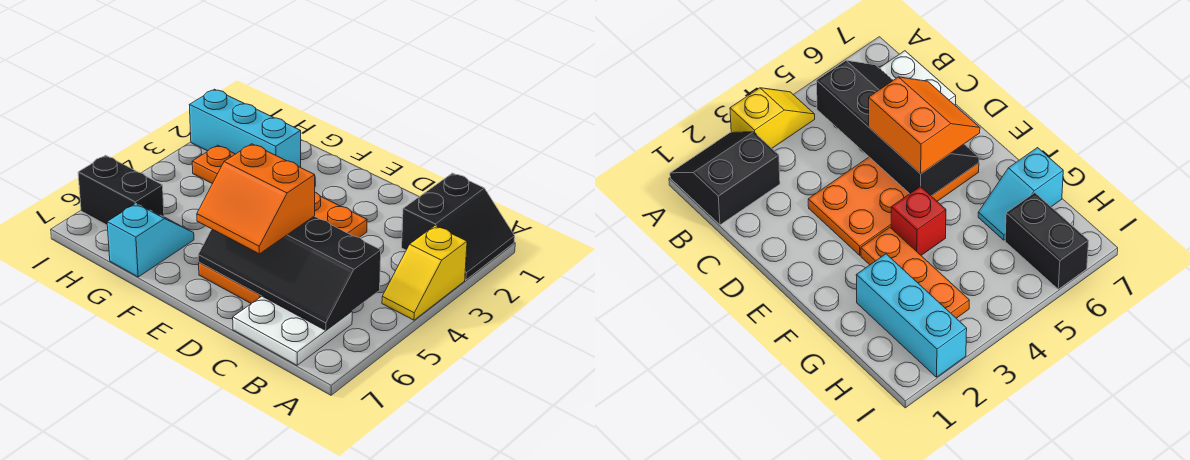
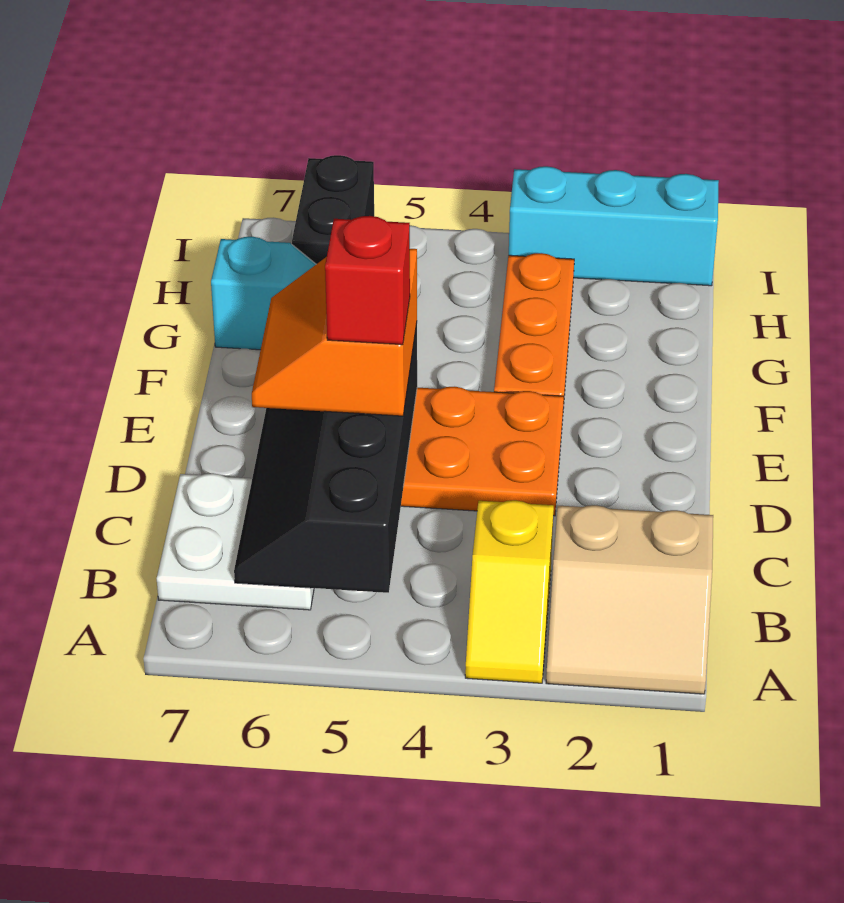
black slope A1:B2 level 1 top B -> tan slope A1:B2 level 1 top B
yellow slope A3:A4 level 1 top 3 -> yellow slope A3:B3 level 1 top B
red brick F4 level 1 -> red brick D5 level 4
cyan brick G2:I2 level 1 -> cyan brick I1:I3 level 1

